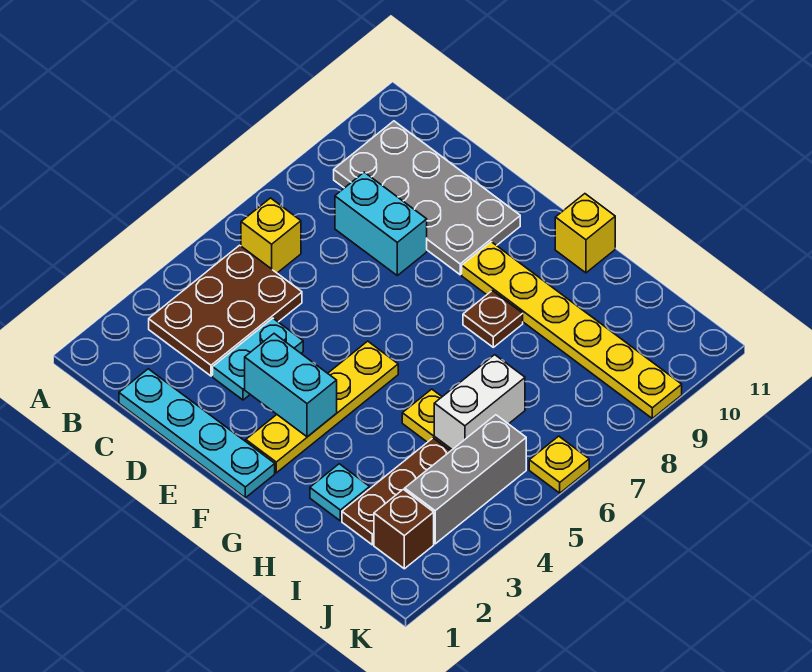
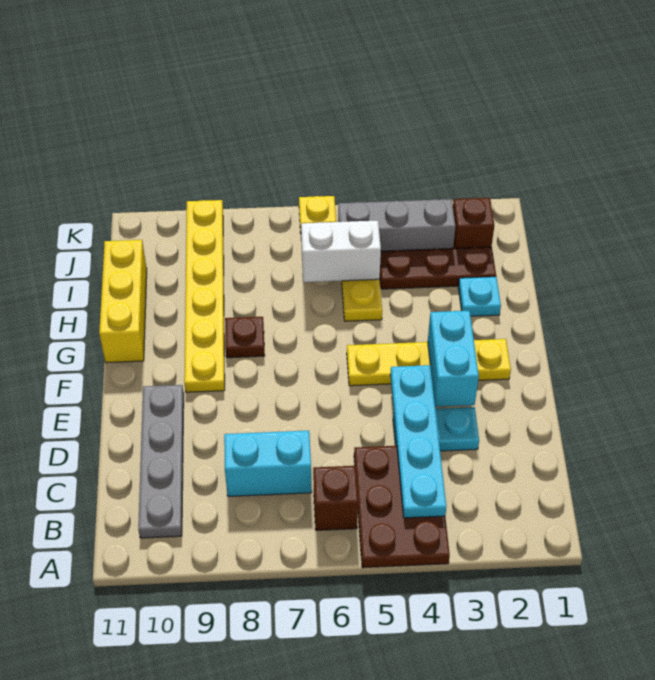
brown plate B3:C5 level 1 -> brown plate A4:C5 level 1
yellow brick B6 level 1 -> brown brick B6 level 1
grey plate B9:E10 level 1 -> grey plate B10:E10 level 1
cyan plate C1:F1 level 1 -> cyan plate B4:E4 level 2
cyan brick C8:D8 level 1 -> cyan brick C7:C8 level 1
yellow brick G11 level 1 -> yellow brick G11:I11 level 1

